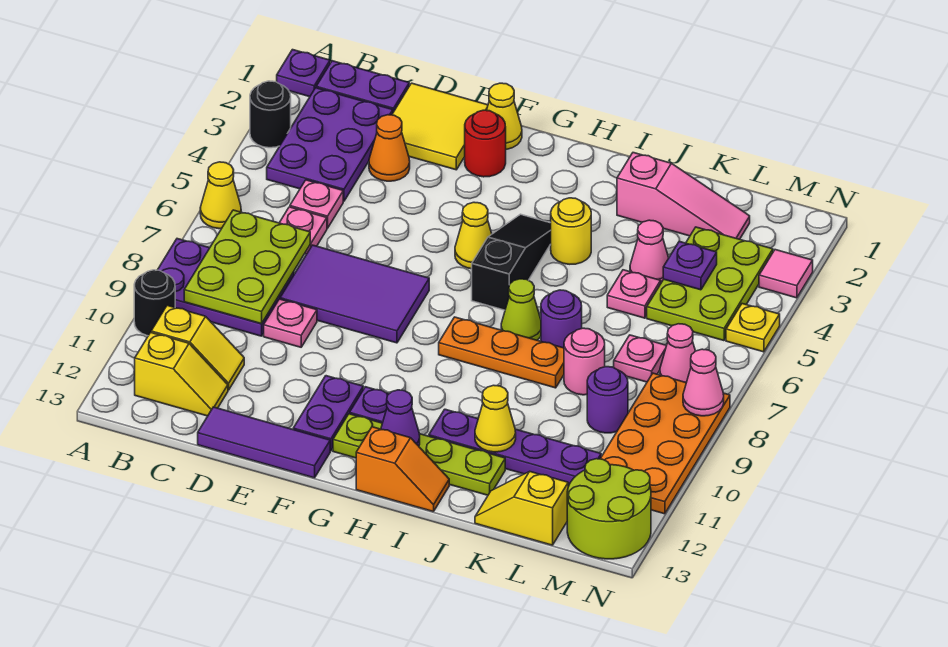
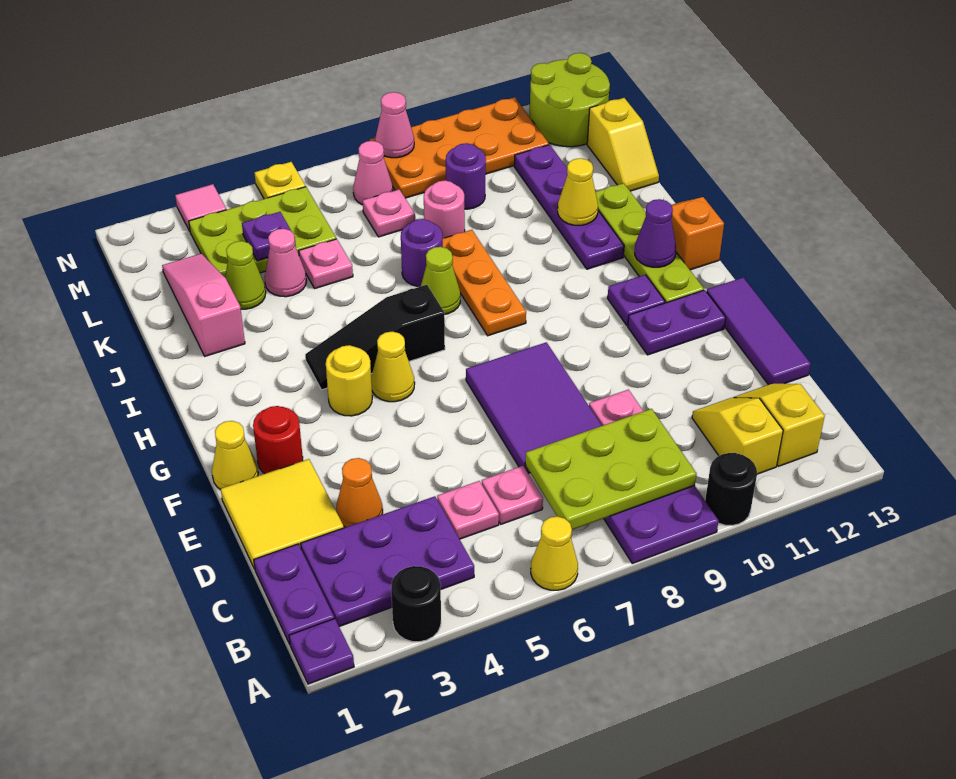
yellow round brick I4 level 1 -> yellow round brick G4 level 1
none -> lime cone K3 level 1

